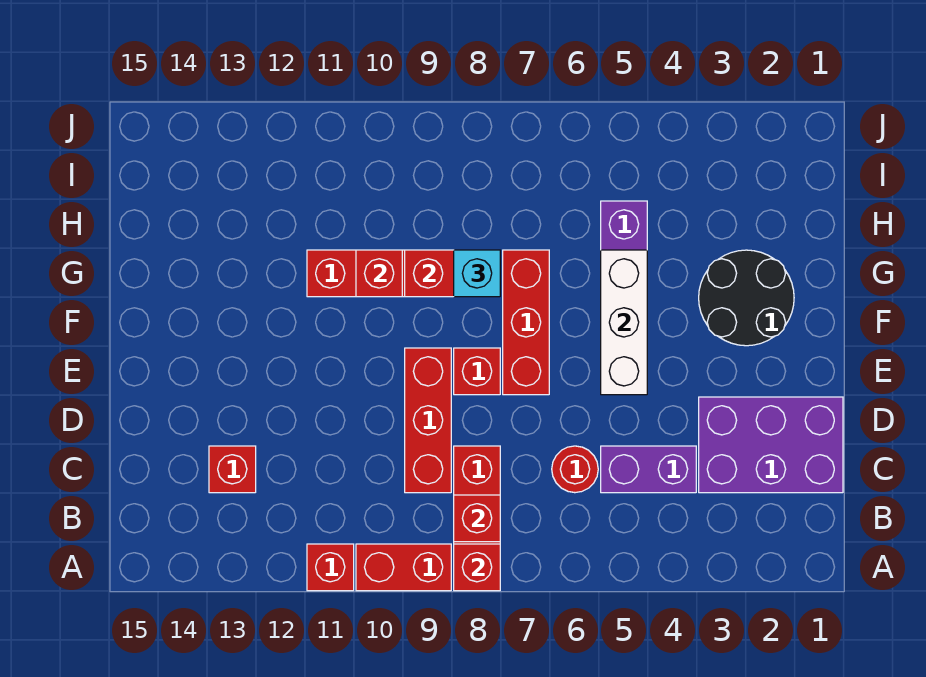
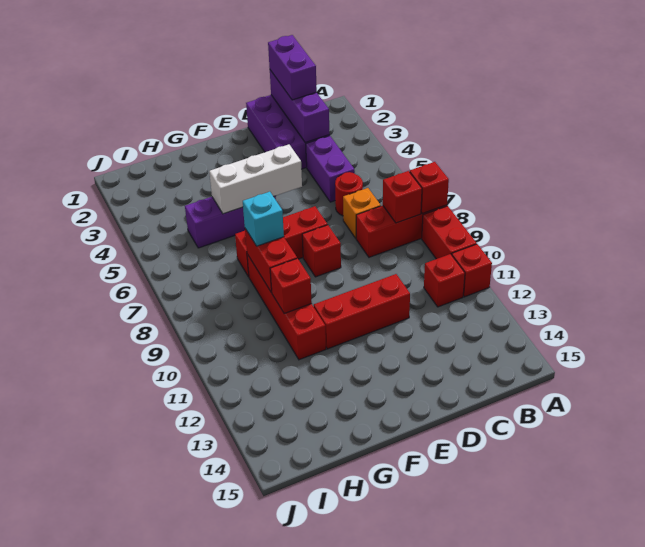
none -> purple brick C1:C3 level 2
none -> purple brick C1:C2 level 3
none -> orange brick C7 level 1
red brick C9:E9 level 1 -> red brick D11:F11 level 1
red brick C13 level 1 -> red brick B11 level 1
black round brick F2:G3 level 1 -> none

